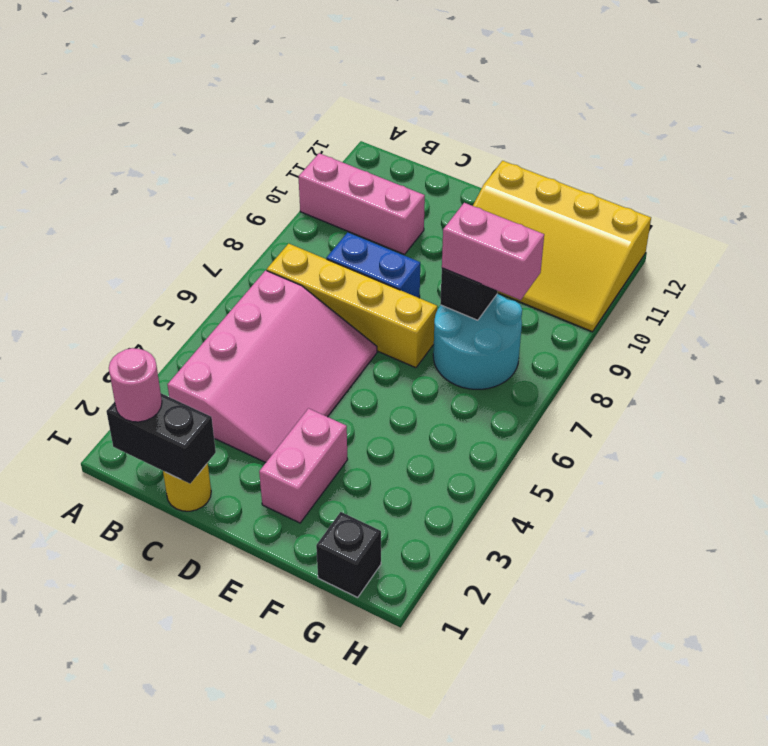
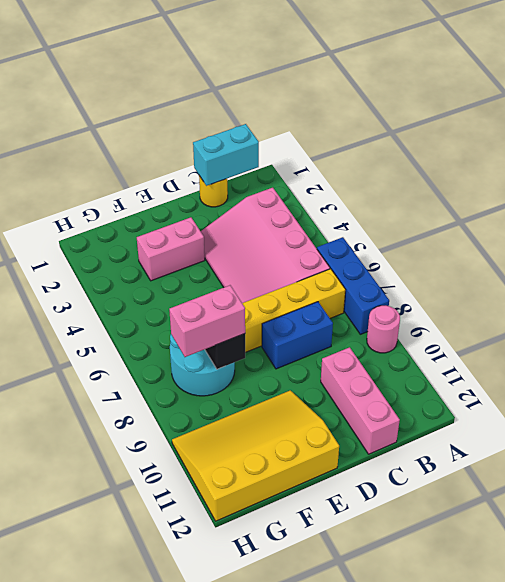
none -> blue brick A6:A8 level 1
pink brick A10:C10 level 1 -> pink brick C10:C12 level 1
black brick B1:C1 level 2 -> cyan brick B1:C1 level 2
pink round brick B1 level 3 -> pink round brick A9 level 1
pink brick E2:E3 level 1 -> pink brick E3:F3 level 1
black brick G1 level 1 -> none

